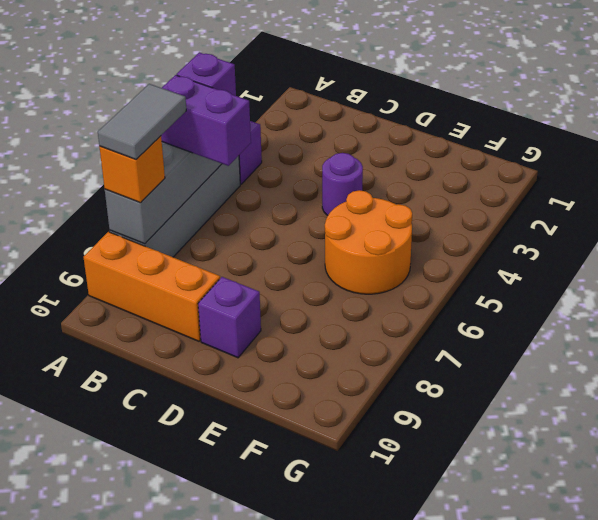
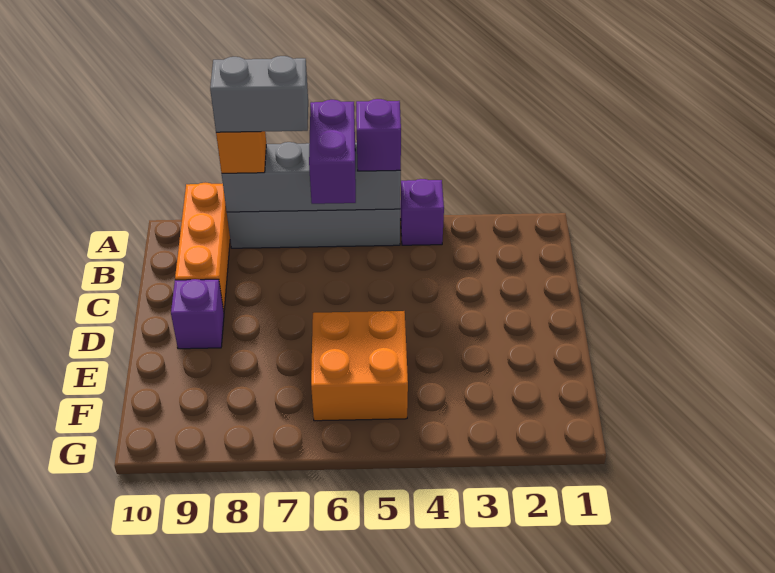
grey tile A7:A8 level 4 -> grey brick A7:A8 level 4
purple round brick D4 level 1 -> none
orange round brick E5:F6 level 1 -> orange brick E5:F6 level 1

